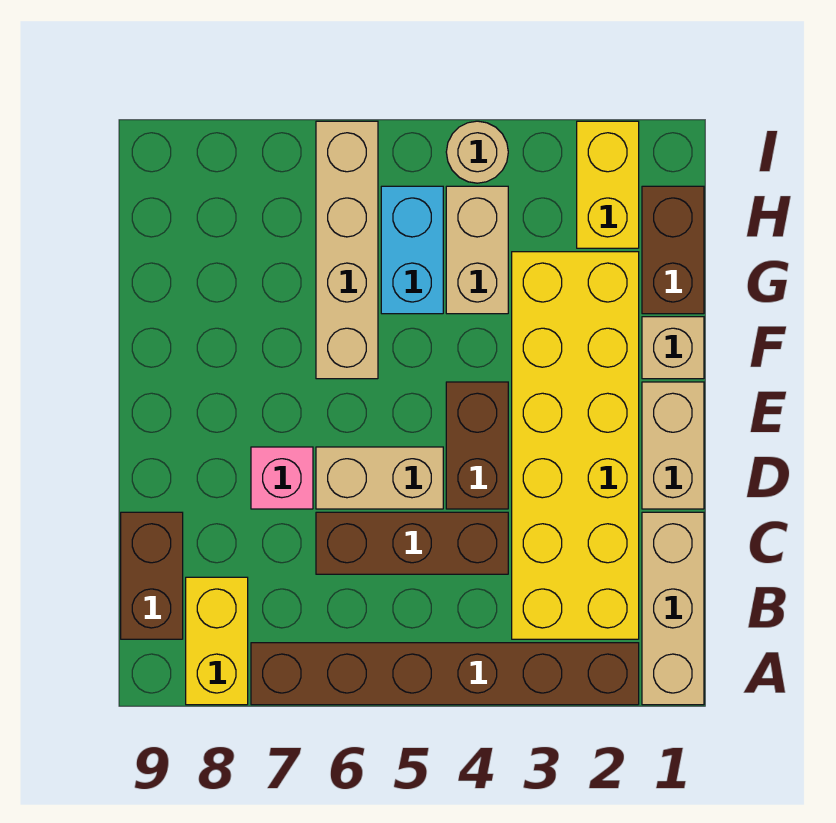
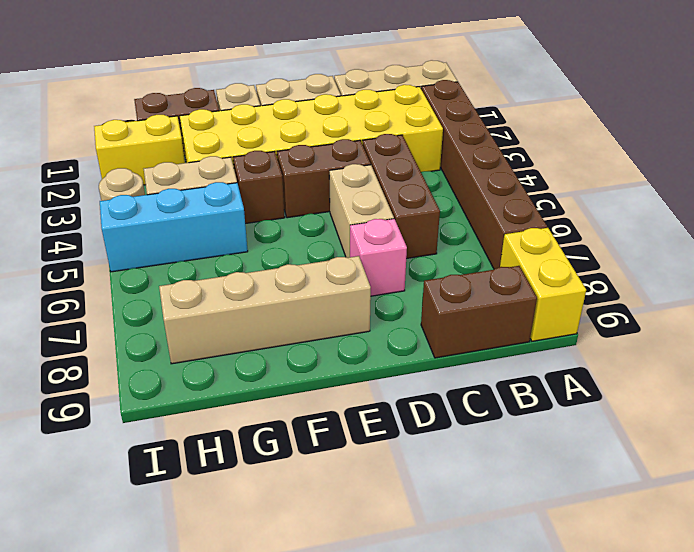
yellow brick A8:B8 level 1 -> yellow brick A8:A9 level 1
none -> brown brick F4 level 1
tan brick F6:I6 level 1 -> tan brick E8:H8 level 1
cyan brick G5:H5 level 1 -> cyan brick G5:I5 level 1

